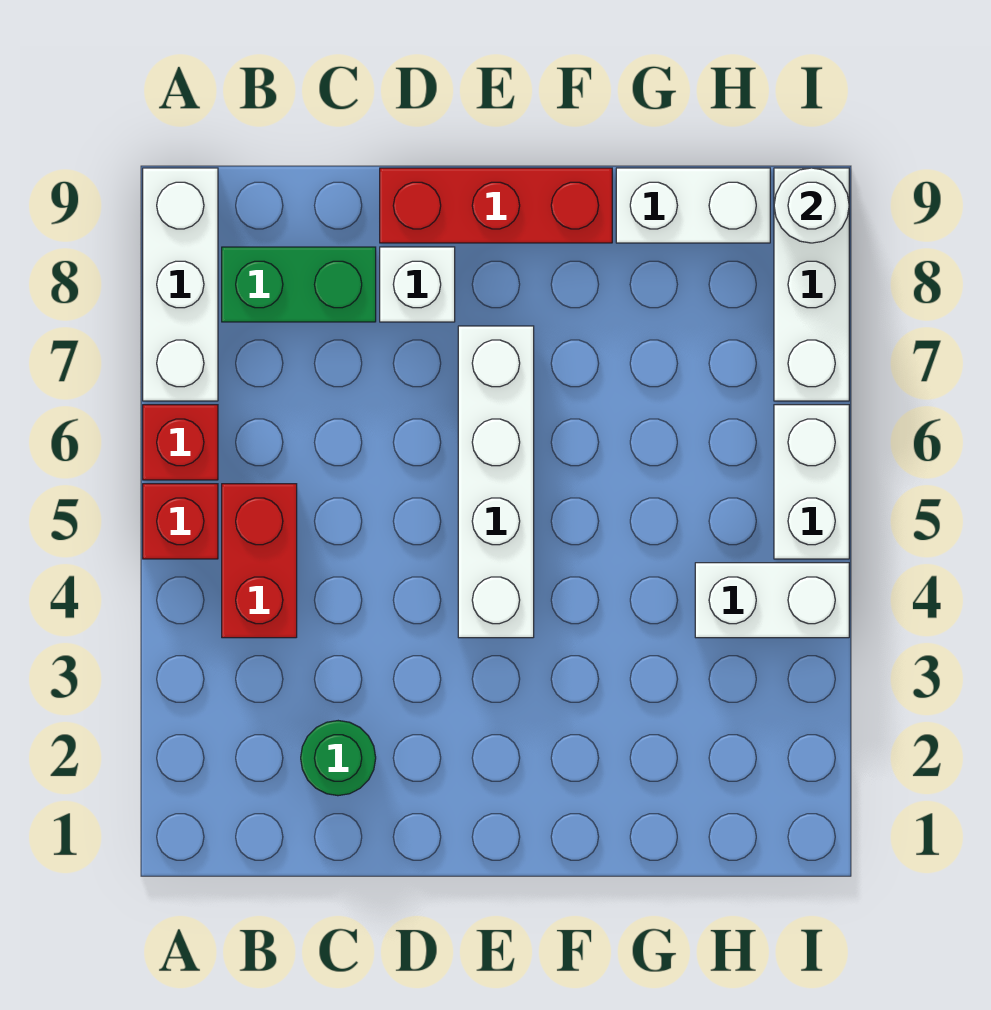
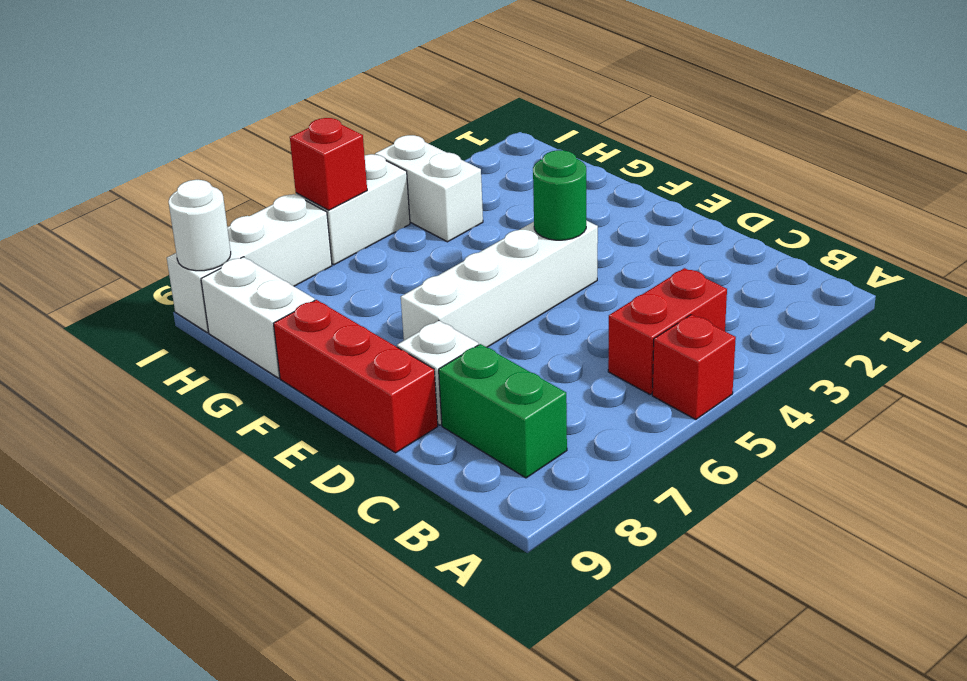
red brick A6 level 1 -> red brick I6 level 2
white brick A7:A9 level 1 -> none
green round brick C2 level 1 -> green round brick E4 level 2

